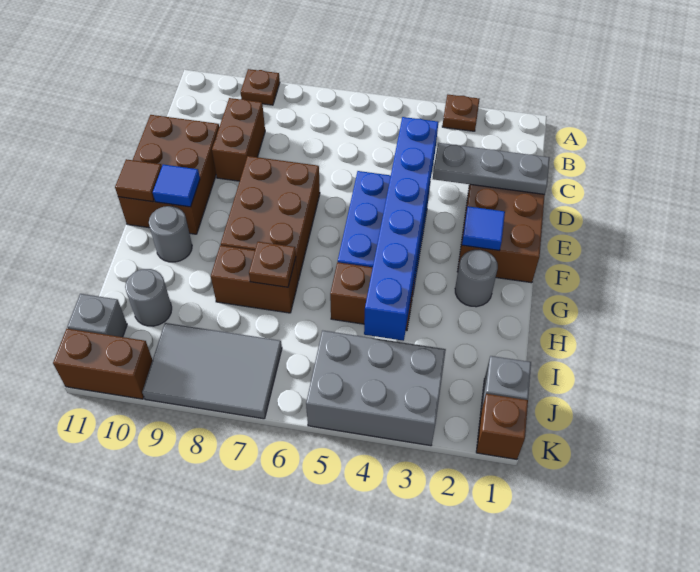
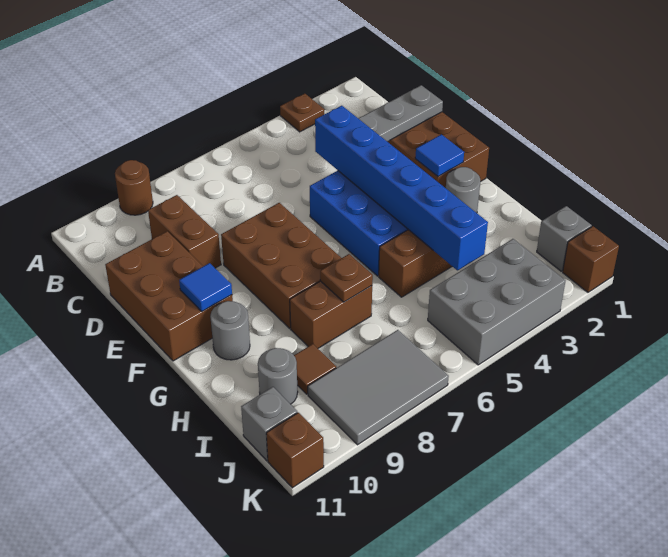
brown plate A9 level 1 -> brown round brick A9 level 1
brown tile F11 level 2 -> brown tile I9 level 1
brown brick K10:K11 level 1 -> brown brick K11 level 1

